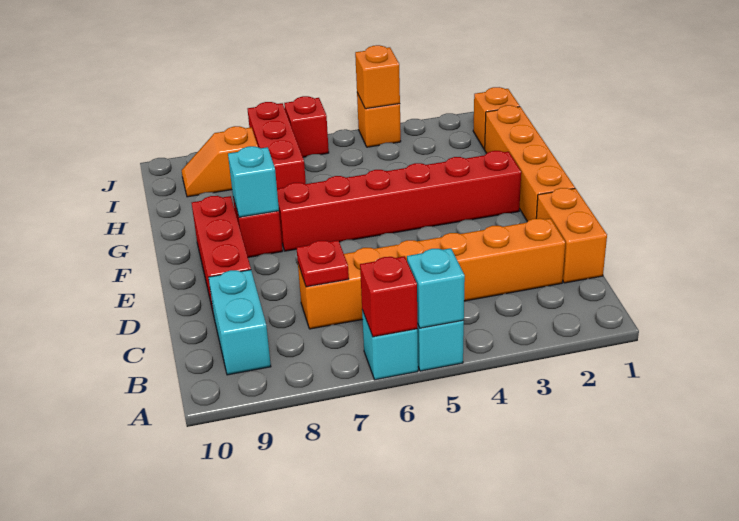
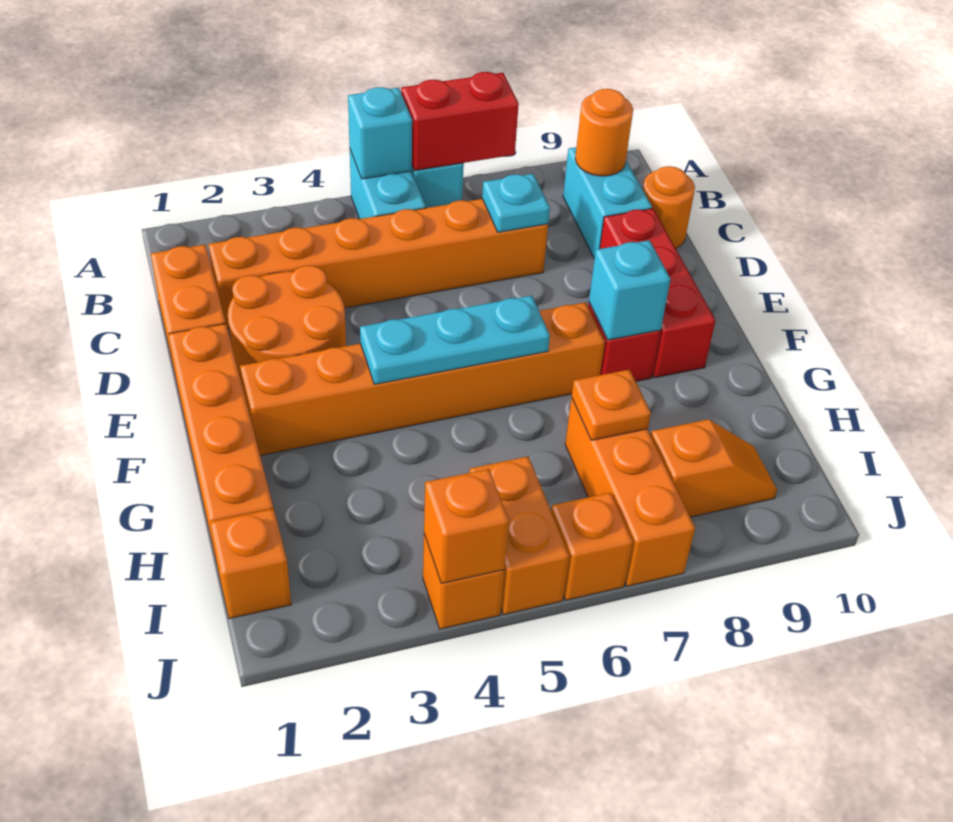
red brick A6 level 2 -> red brick A6:A7 level 2
none -> orange round brick B9 level 2
red plate C7 level 2 -> cyan plate C7 level 2
none -> orange round brick C10 level 1
none -> orange round brick D2:E3 level 1
red brick F2:F7 level 1 -> orange brick F2:F7 level 1
none -> cyan plate F4:F6 level 2
red brick H7:J7 level 1 -> orange brick H7:J7 level 1
none -> orange plate H7 level 2
none -> orange brick I5:J5 level 1
red brick J6 level 1 -> orange brick J6 level 1

